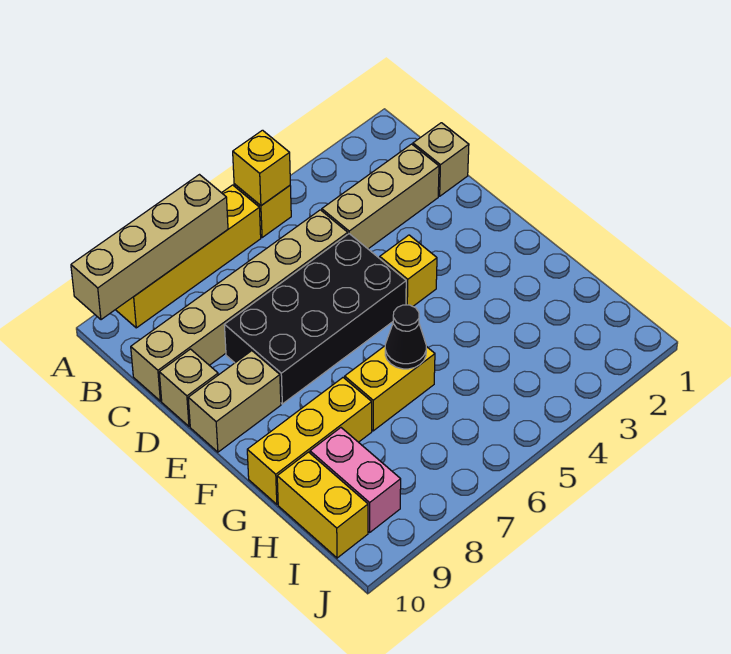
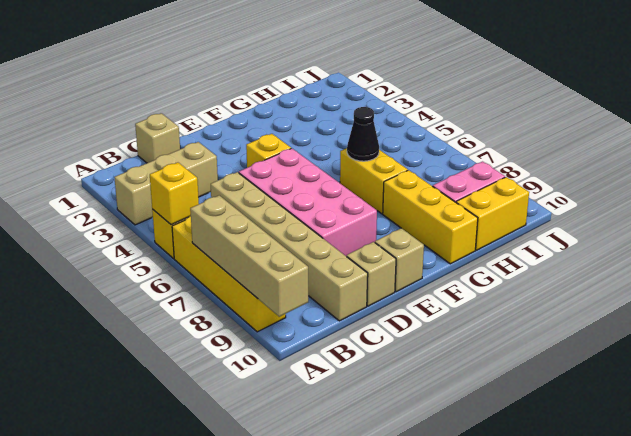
tan brick C2:C4 level 1 -> tan brick A3:C3 level 1
black brick D5:E8 level 1 -> pink brick D5:E8 level 1
tan brick E9:E10 level 1 -> tan brick E10 level 1

